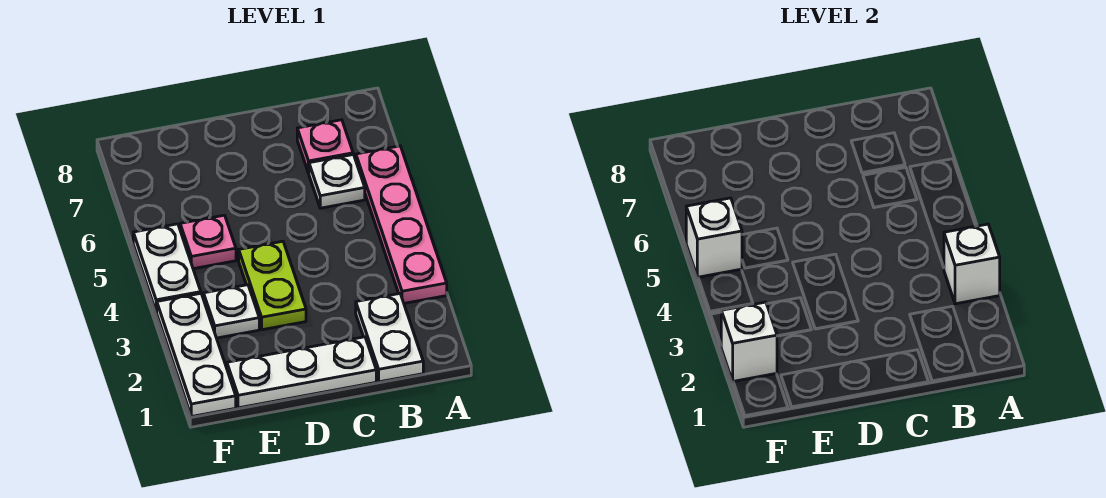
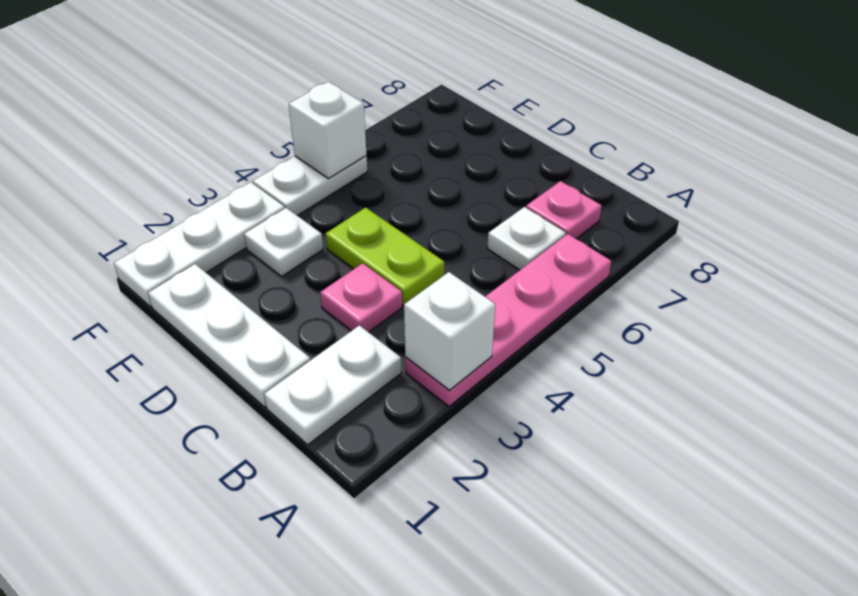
lime plate D3:D4 level 1 -> lime plate C4:D4 level 1
pink plate E5 level 1 -> pink plate C3 level 1
white brick F2 level 2 -> none

